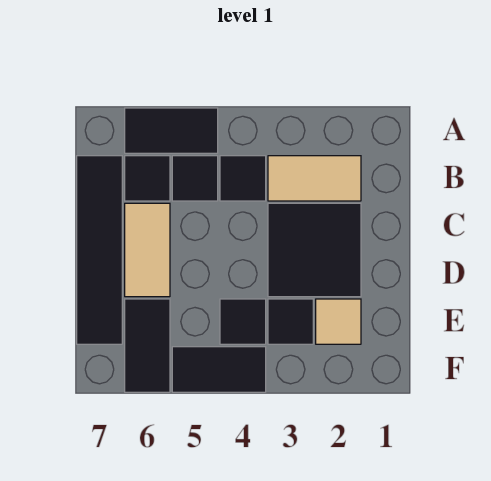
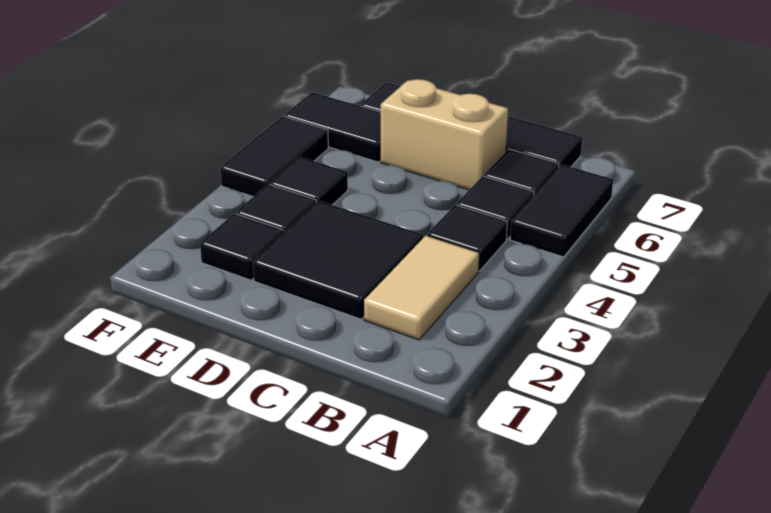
tan tile C6:D6 level 1 -> tan brick C6:D6 level 1
tan tile E2 level 1 -> black tile E2 level 1

